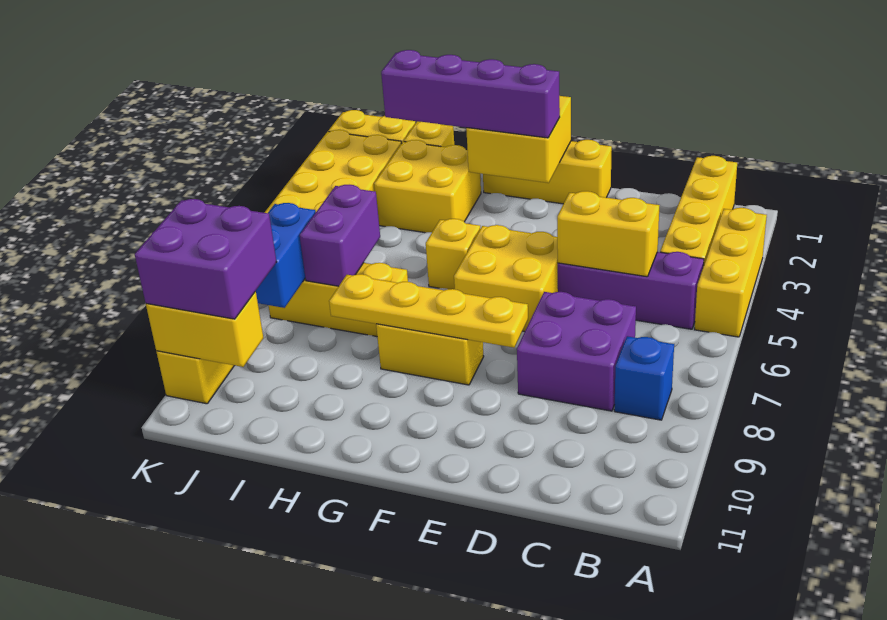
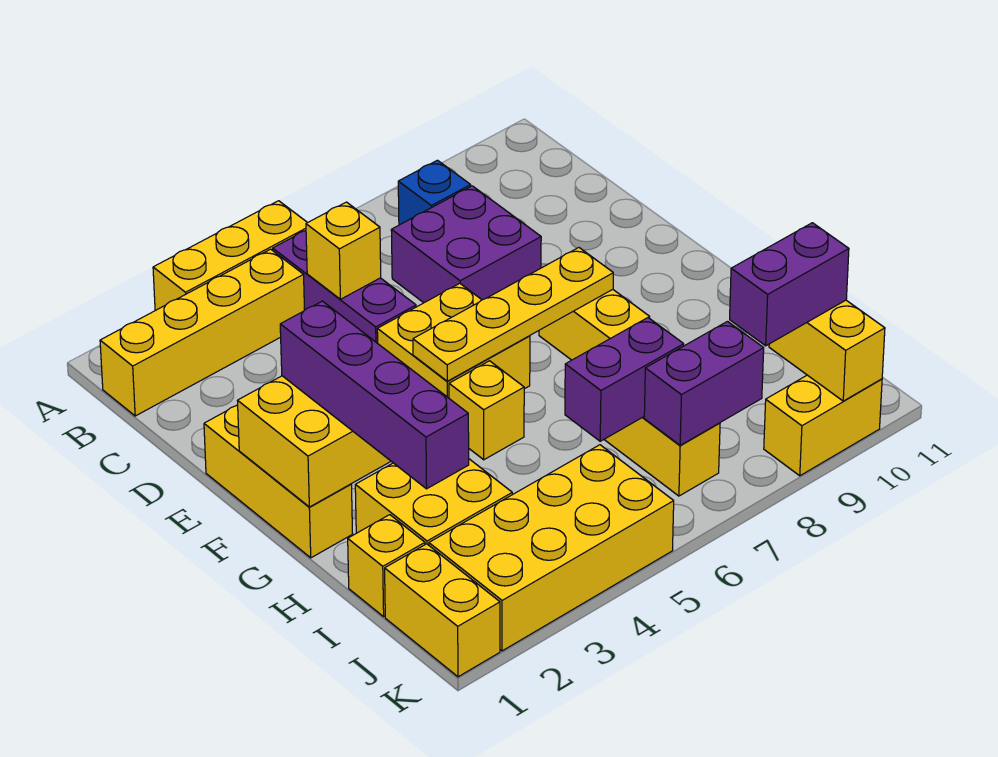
yellow brick C5:D5 level 2 -> yellow brick C5 level 2
yellow plate E8:H8 level 2 -> yellow plate F5:F8 level 2
blue brick J7:J8 level 2 -> purple brick J7:J8 level 2
purple brick J9:K10 level 3 -> purple brick J9:J10 level 3

